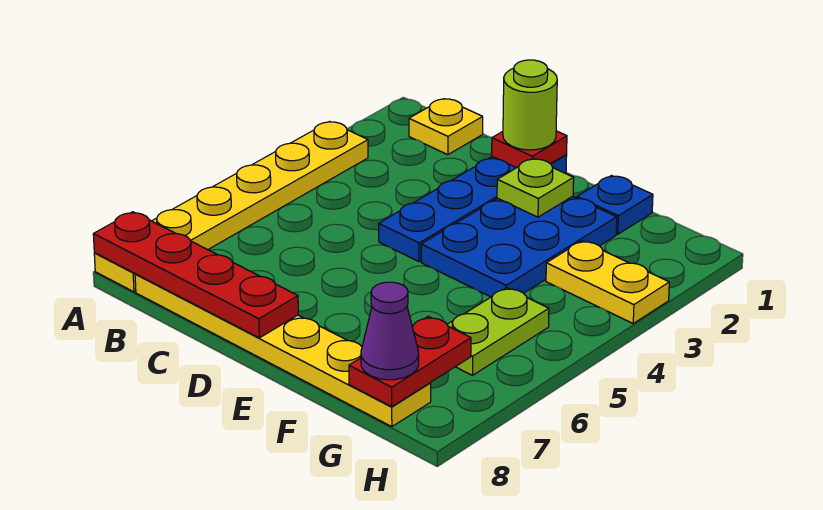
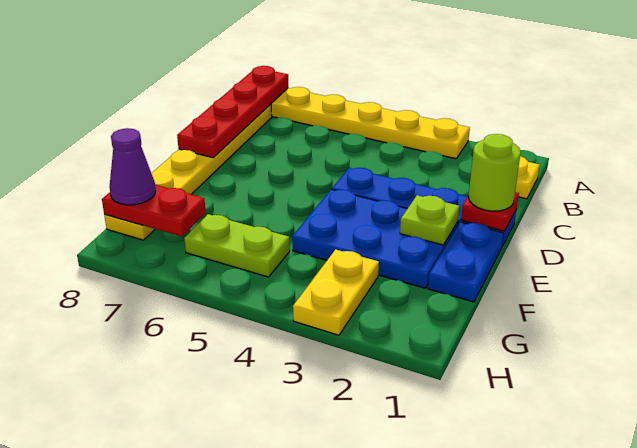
blue plate F1 level 1 -> blue plate E1:F1 level 1

